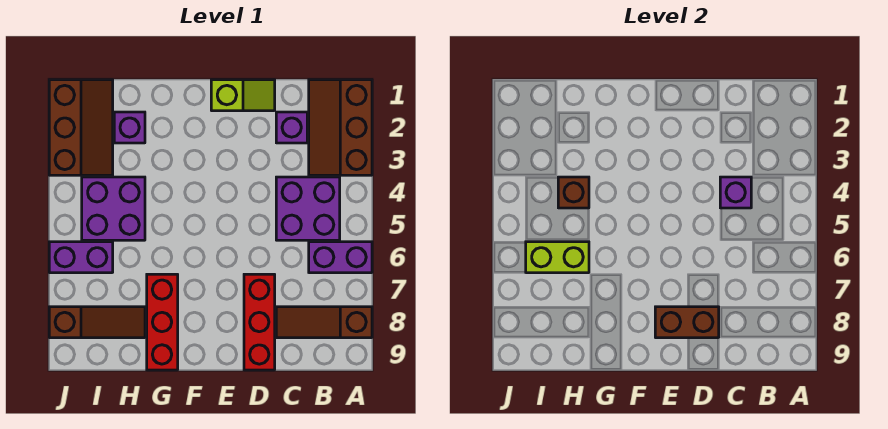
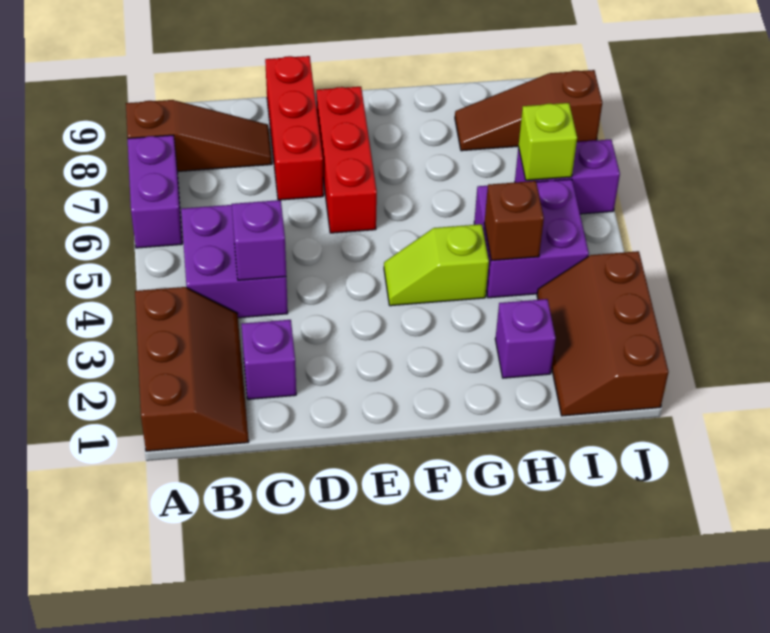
purple brick A6:B6 level 1 -> purple brick A6:A7 level 1
lime slope D1:E1 level 1 top E -> lime slope F4:G4 level 1 top G
brown brick D8:E8 level 2 -> none
red brick G7:G9 level 1 -> red brick E6:E8 level 1
lime brick H6:I6 level 2 -> lime brick I6 level 2

